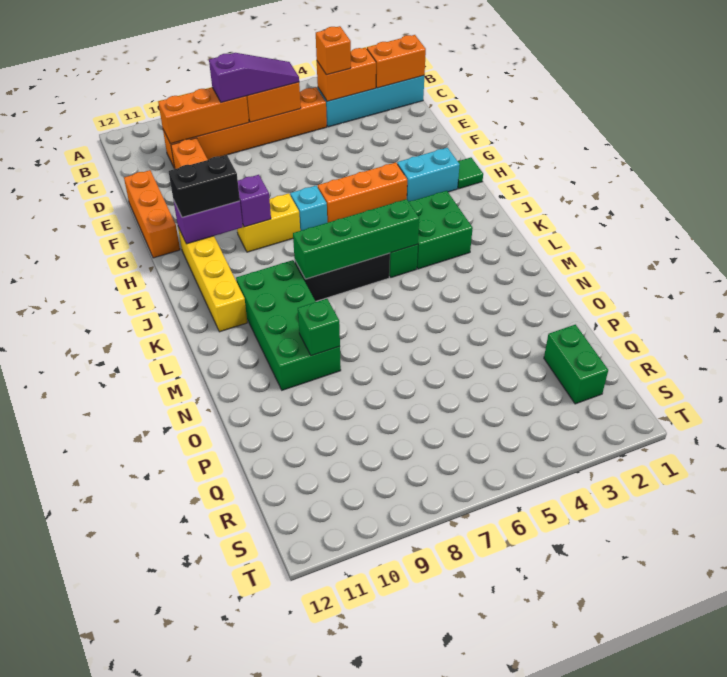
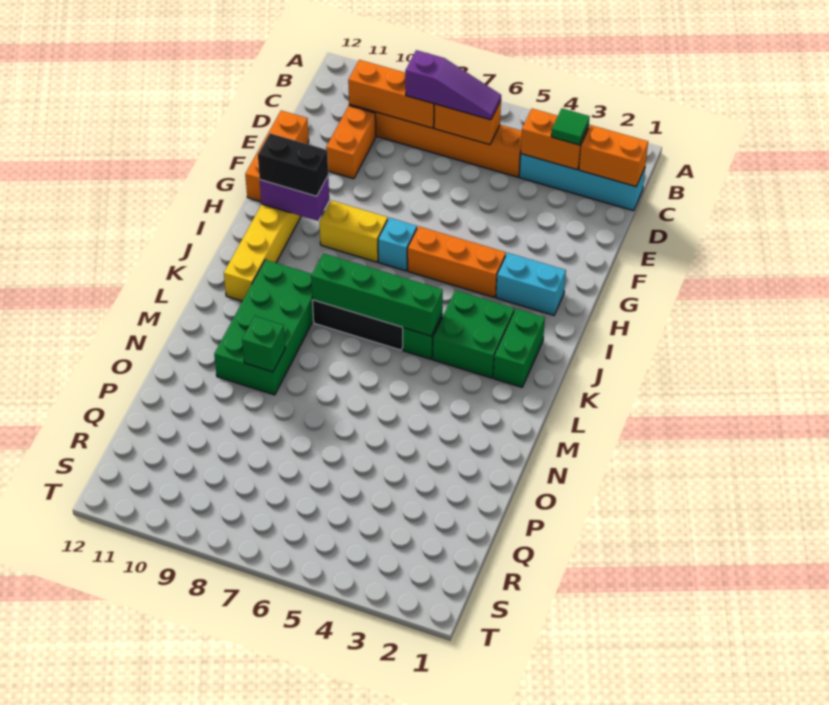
orange brick C4 level 3 -> none
green tile H1 level 1 -> green tile C3 level 3
purple brick H9 level 2 -> none
green brick Q2:R2 level 1 -> green brick J2:K2 level 1

